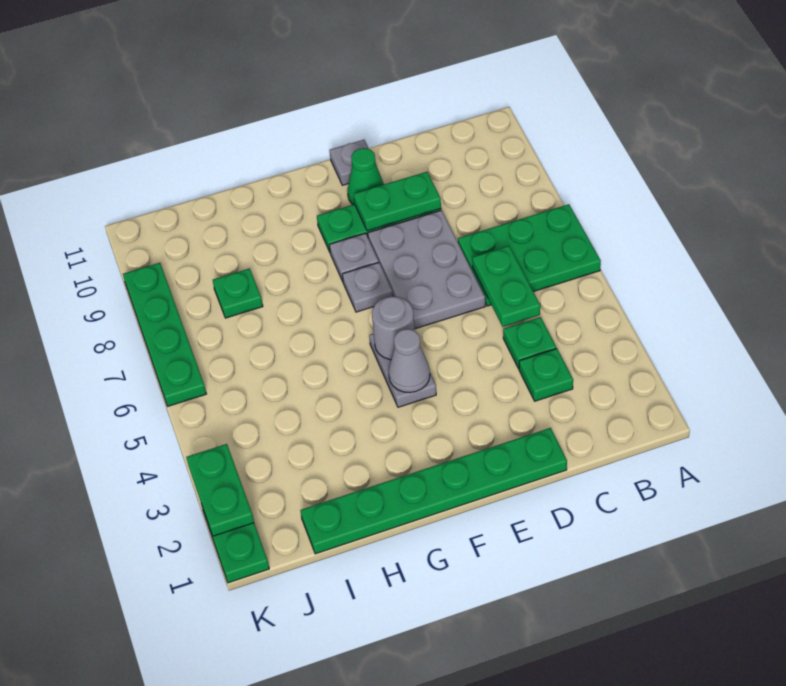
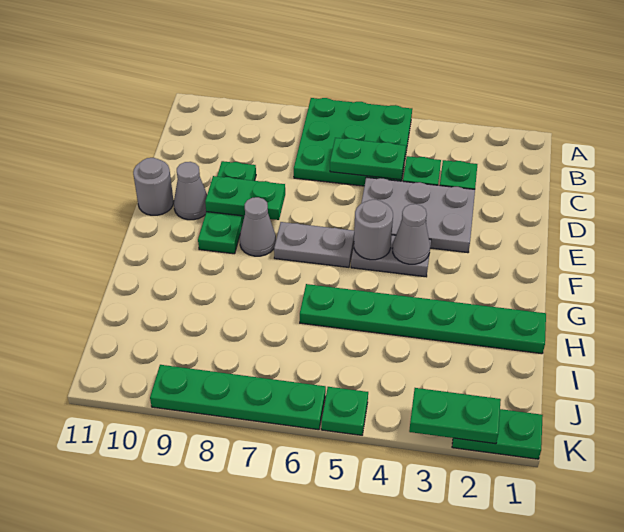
green plate A6:C7 level 1 -> green plate A5:C7 level 1
green plate D1:I1 level 1 -> green plate H1:H6 level 1
grey plate D6:E8 level 1 -> grey plate D3:E5 level 1
green plate D9:E9 level 2 -> green plate E8:E9 level 2
green cone E10 level 1 -> grey cone E10 level 1
grey plate E11 level 1 -> grey round brick E11 level 1
grey plate F7 level 1 -> grey plate F6:F7 level 1
grey plate F8 level 1 -> grey cone F8 level 1
green plate I8 level 1 -> green plate K5 level 1

